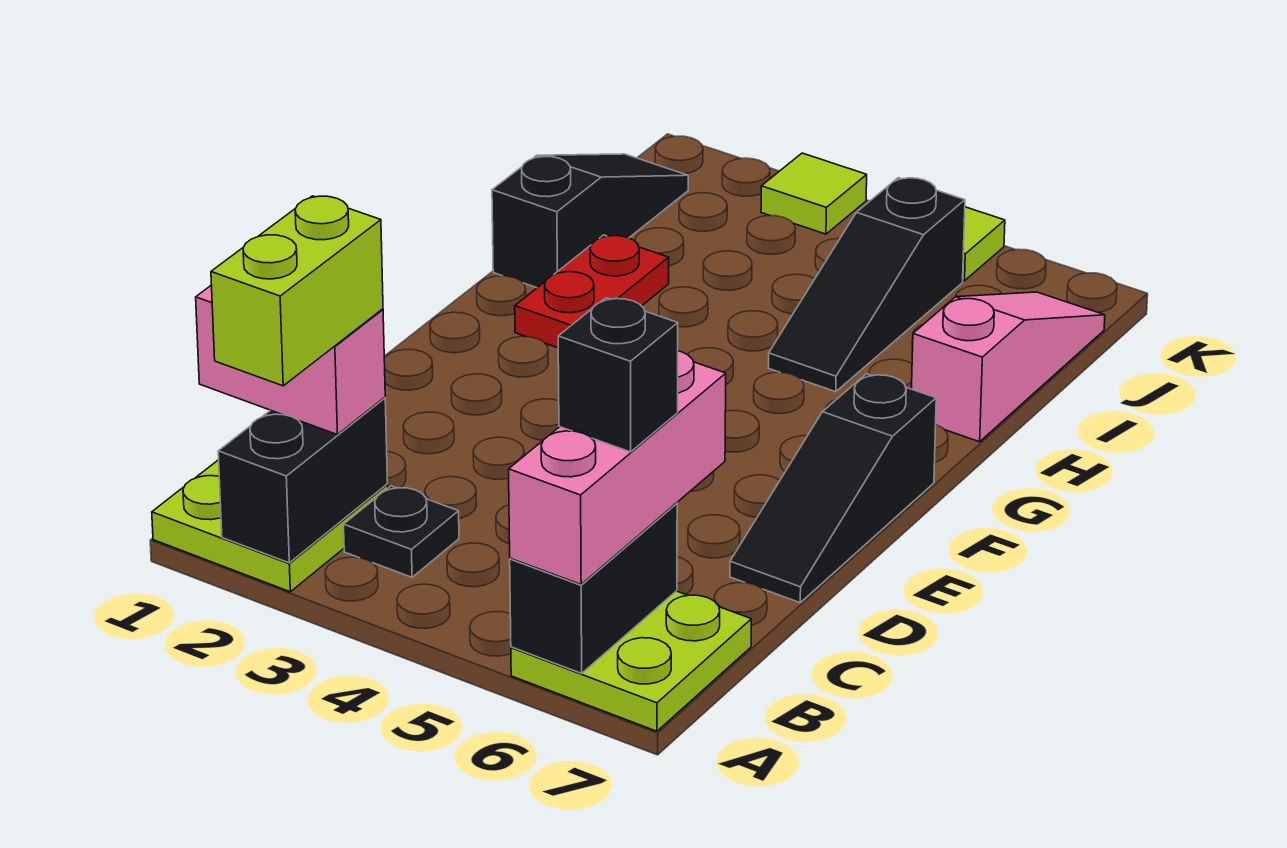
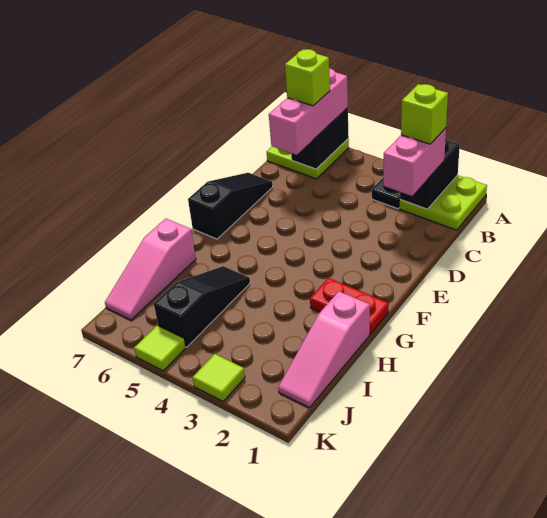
lime brick A2:B2 level 4 -> lime brick B2 level 4
pink brick B1:B2 level 3 -> pink brick B2:C2 level 3
black brick B6 level 4 -> lime brick B6 level 4
red plate G2:H2 level 1 -> red plate G1:G2 level 1
black slope H1:J1 level 1 top H -> pink slope H1:J1 level 1 top H

